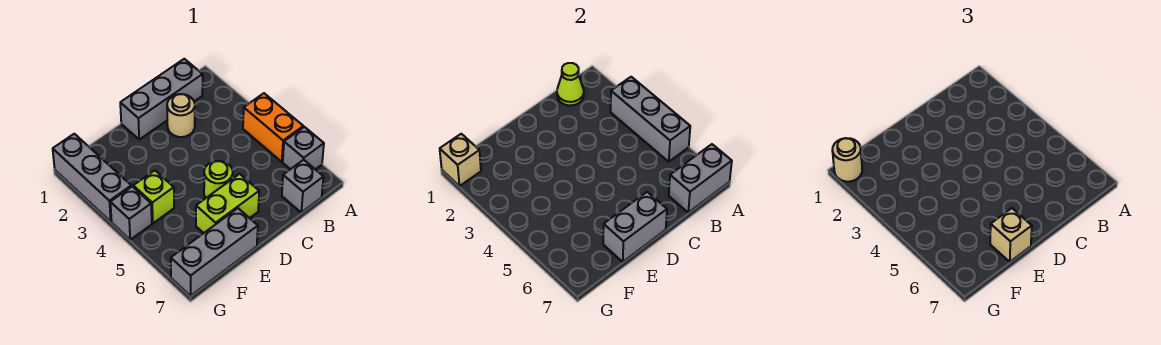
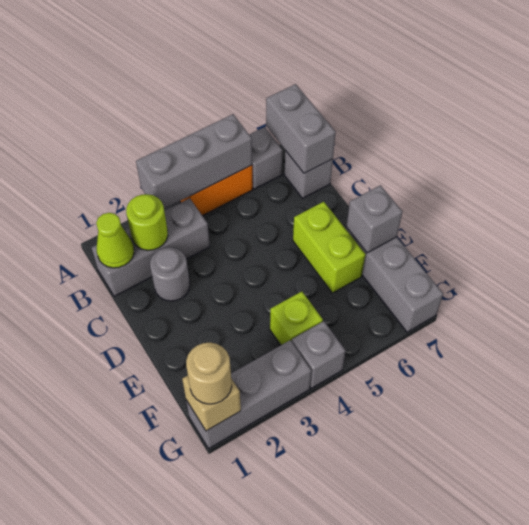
grey brick B1:D1 level 1 -> grey brick B1:B3 level 1
tan round brick C2 level 1 -> grey round brick C2 level 1
lime round brick D5 level 1 -> lime round brick B2 level 2
grey brick D7:E7 level 2 -> grey brick E7 level 2
tan brick E7 level 3 -> none

